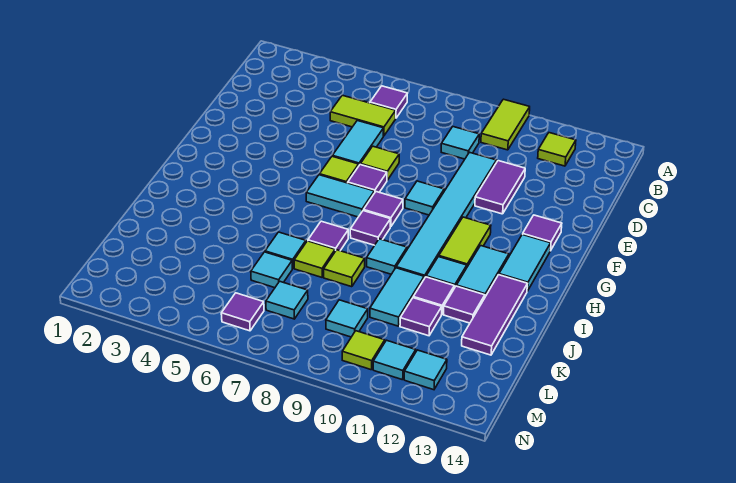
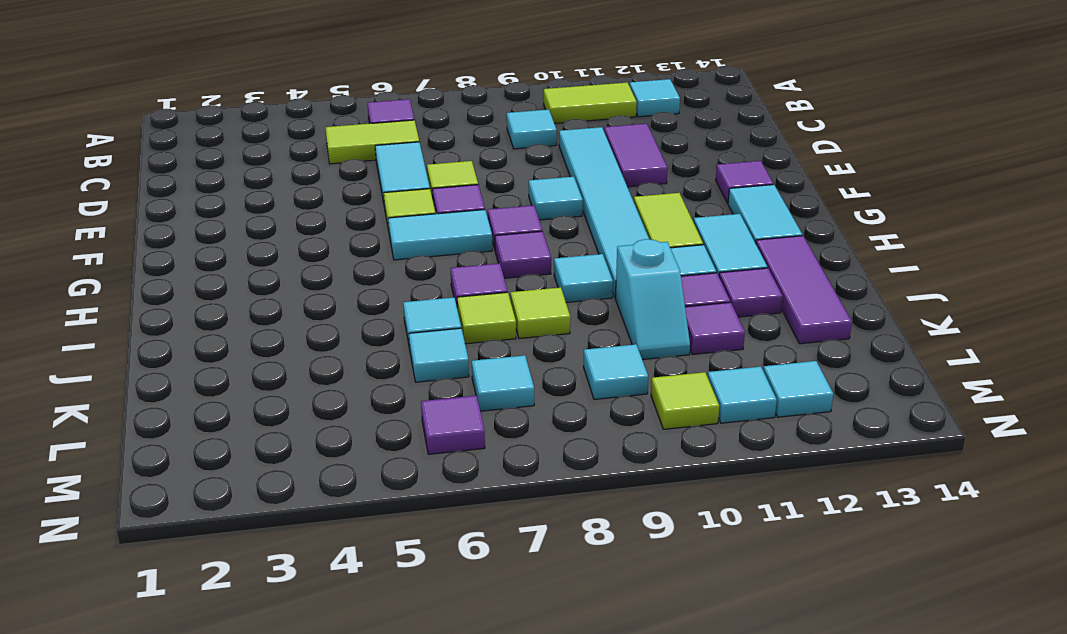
lime tile A10:B10 level 1 -> lime tile B10:B11 level 1
lime tile B12 level 1 -> cyan tile B12 level 1
cyan tile J10:K10 level 1 -> cyan slope J10:K10 level 1 top J

